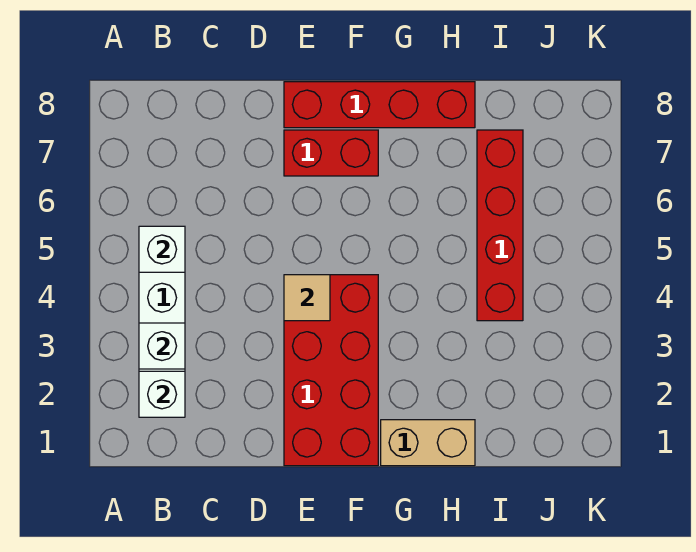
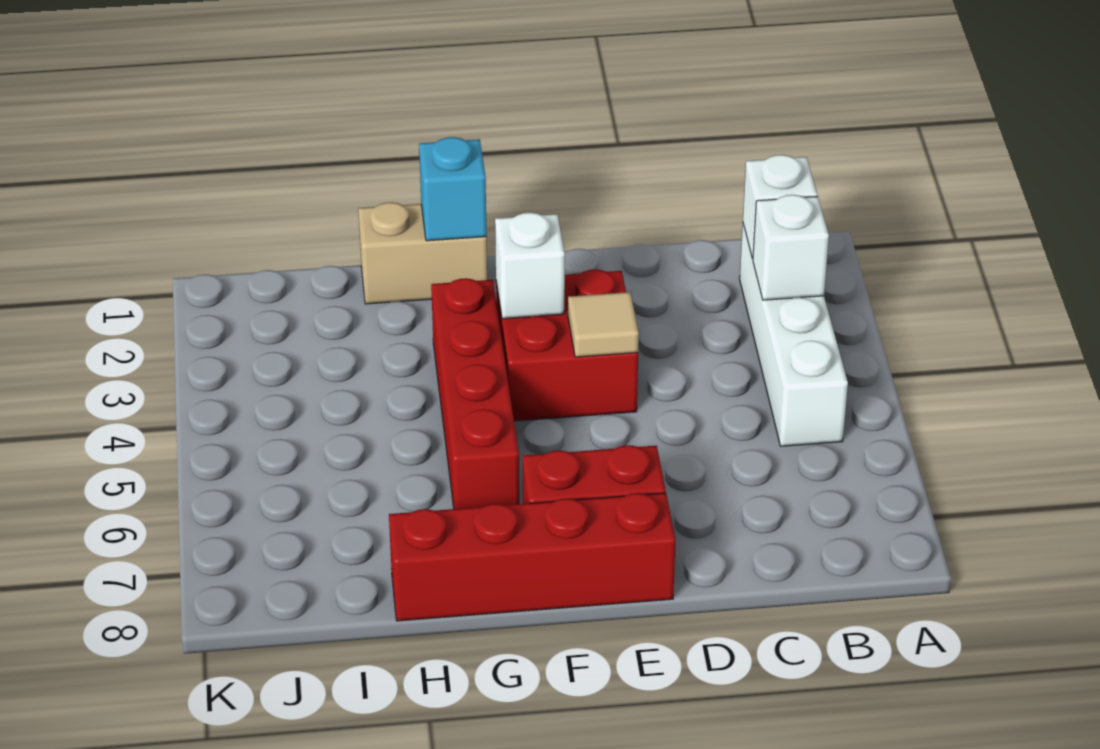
white brick B5 level 2 -> white brick F3 level 2
red brick E1:F4 level 1 -> red brick E3:F4 level 1
none -> cyan brick G1 level 2
red brick I4:I7 level 1 -> red brick G3:G6 level 1

